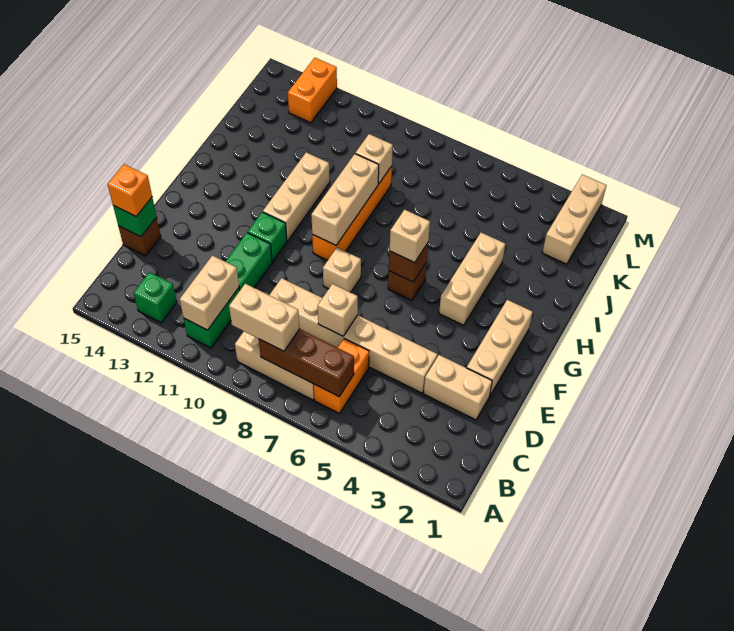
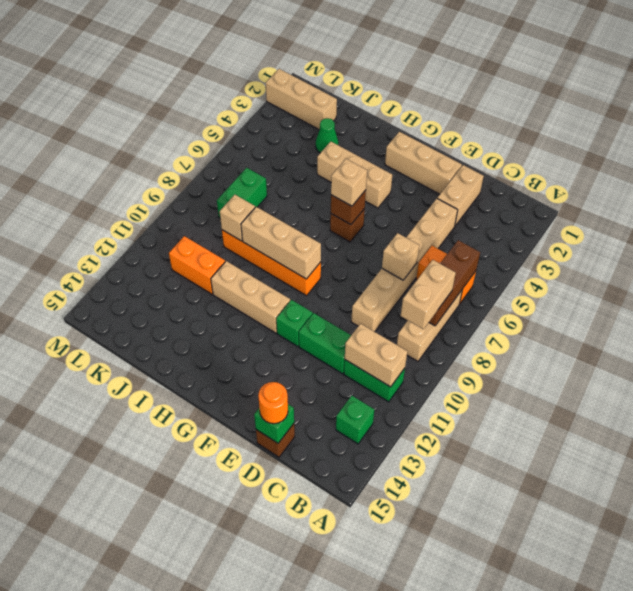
orange brick D15 level 3 -> orange round brick D15 level 3
tan brick F8 level 1 -> none
none -> green cone J3 level 1
none -> green brick K7:K8 level 1
orange brick L13:M13 level 1 -> orange brick J11:K11 level 1

